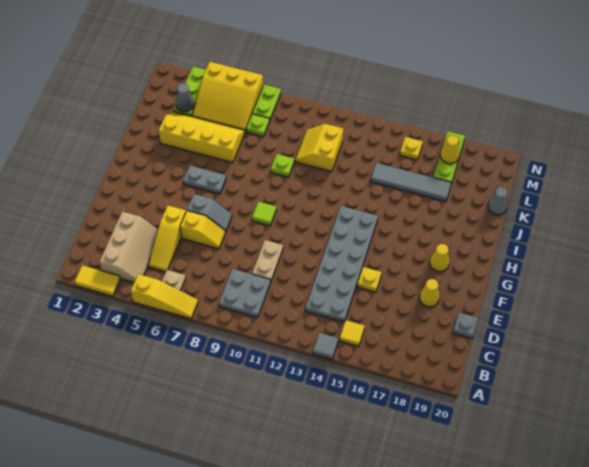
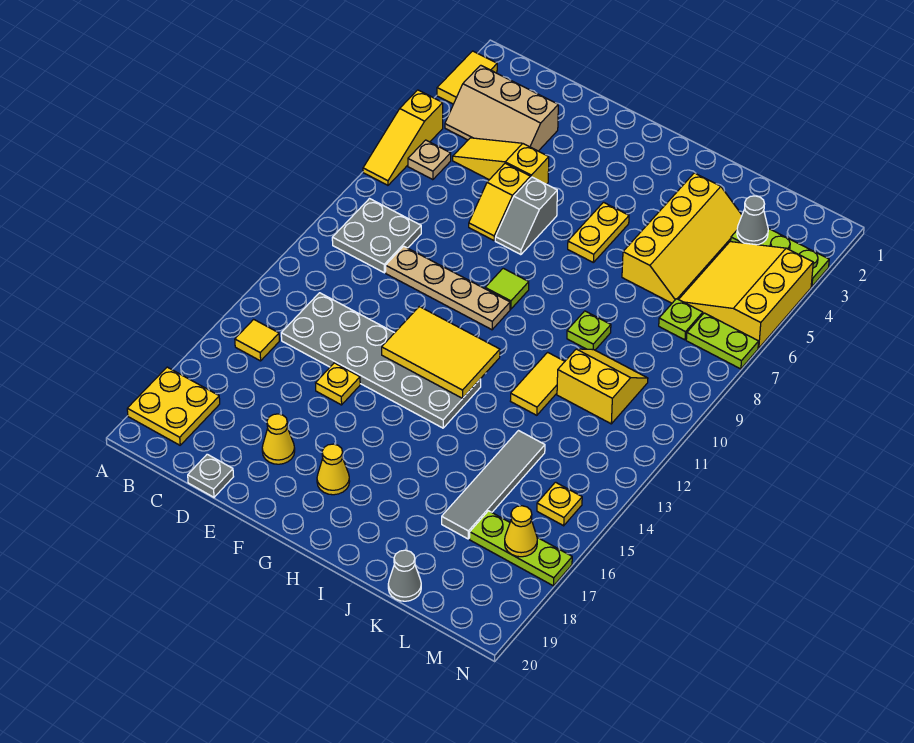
grey tile A14 level 1 -> none
none -> yellow plate A18:B19 level 1
tan plate D10:E10 level 1 -> tan plate D10:G10 level 1
none -> yellow tile F12:H13 level 2
grey plate H5:H6 level 1 -> yellow plate H5:H6 level 1
none -> yellow tile J11:J12 level 1

